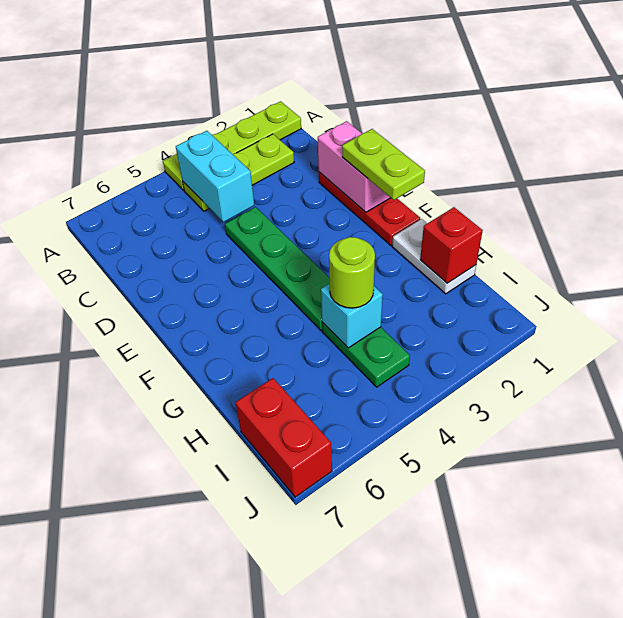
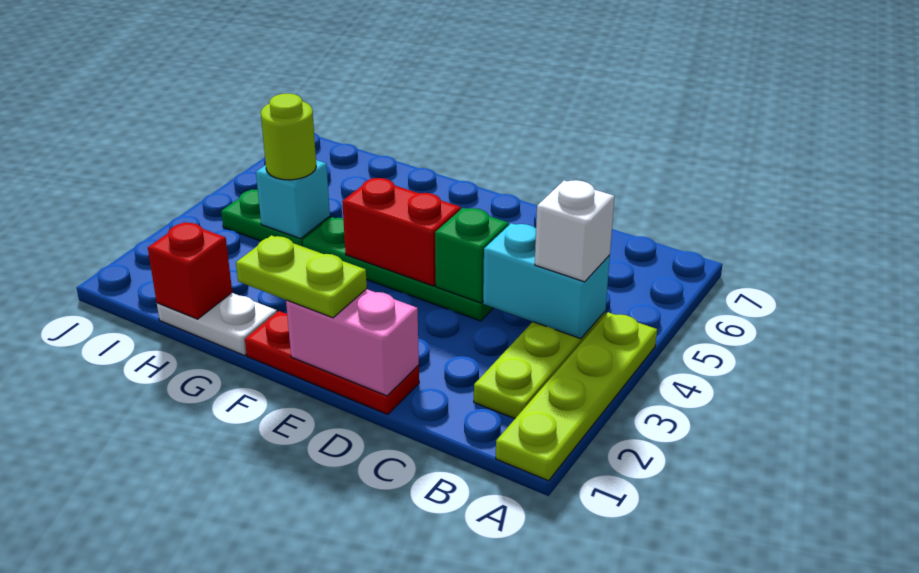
none -> white brick B4 level 3
none -> green brick D4 level 2
red brick I7:J7 level 1 -> red brick E4:F4 level 2

